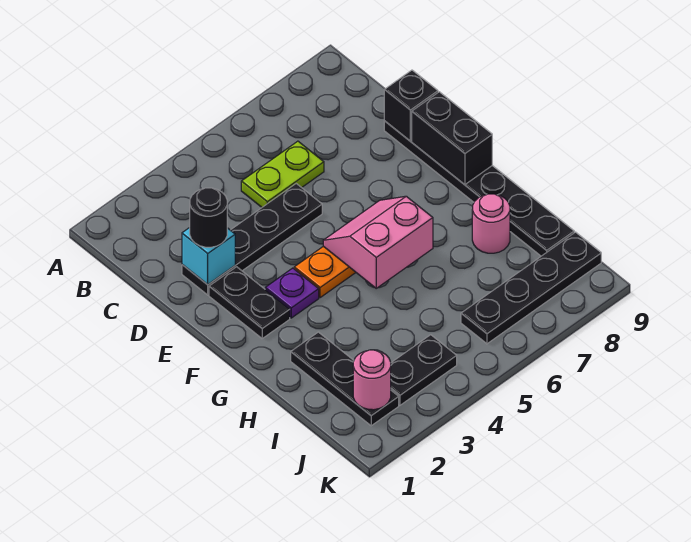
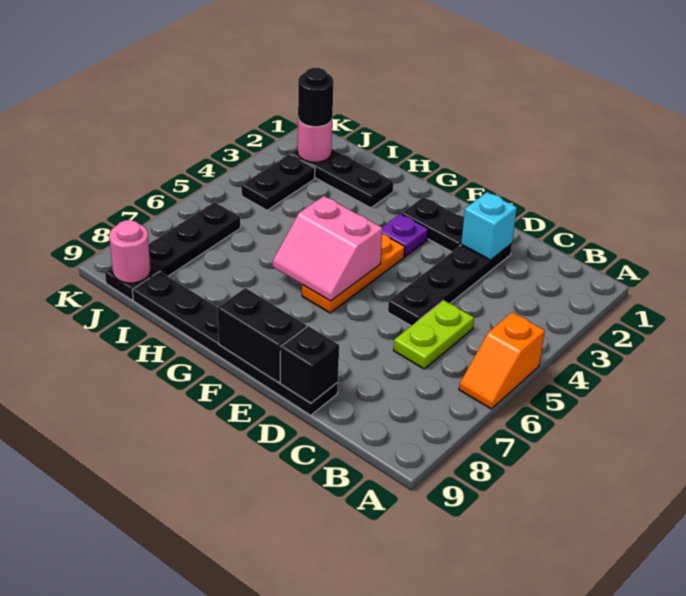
none -> orange slope A5:A6 level 1 top 5
black round brick D2 level 3 -> black round brick J2 level 3
pink slope F5:G6 level 2 top G -> pink slope F5:G6 level 2 top 5
pink round brick H8 level 1 -> pink round brick J9 level 2

